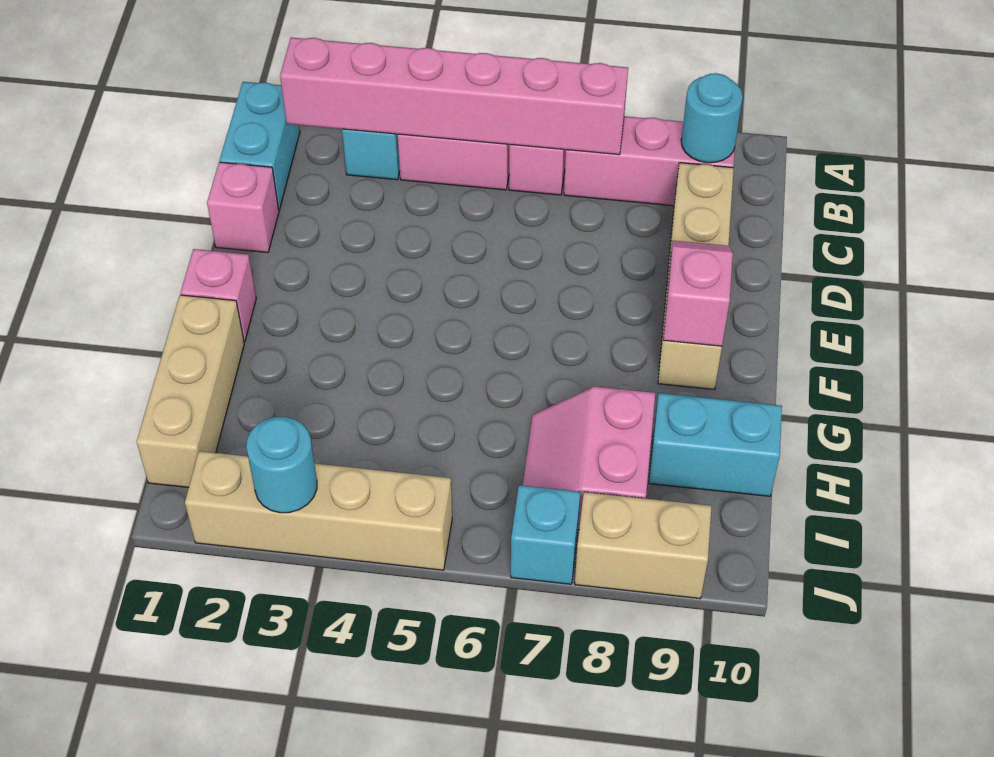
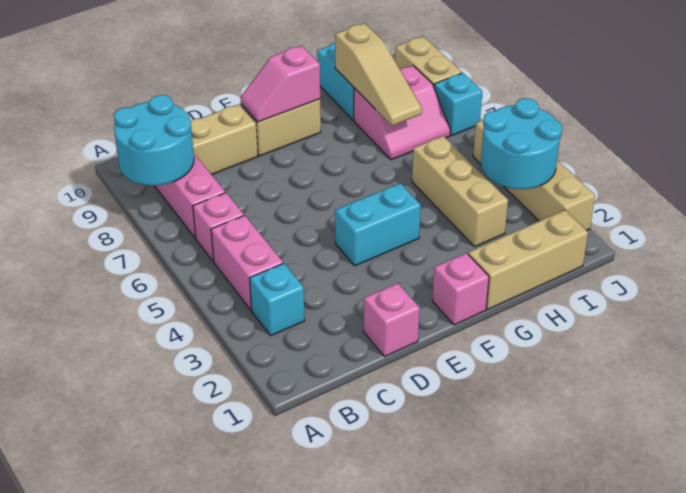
cyan brick B1:C1 level 1 -> cyan brick E4:F4 level 1
pink brick B2:B7 level 2 -> none
cyan round brick B9 level 2 -> cyan round brick A8:B9 level 2
none -> tan brick H3:H5 level 1
none -> tan slope H7:H9 level 2 top 9
cyan round brick J3 level 2 -> cyan round brick I3:J4 level 2

